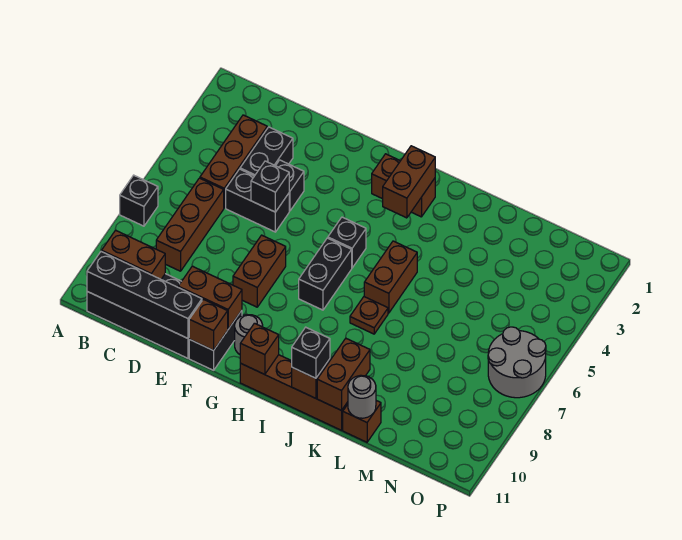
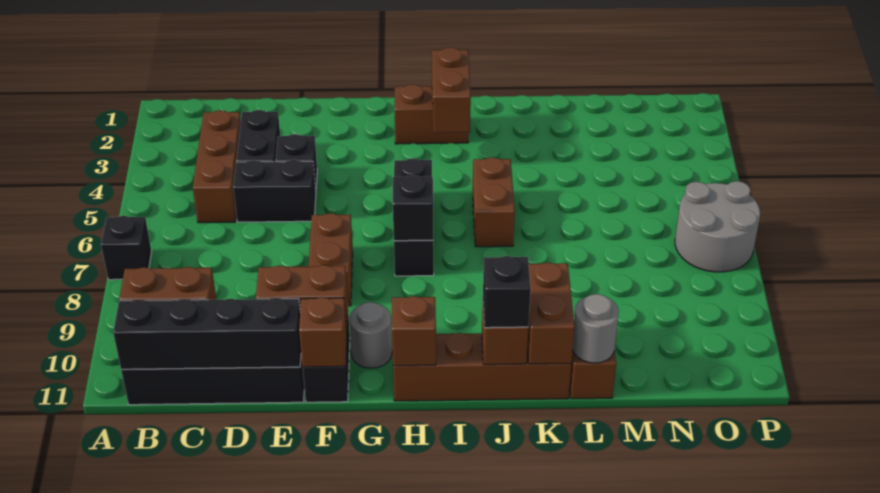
brown brick C6:C8 level 1 -> none
black brick E5 level 2 -> black brick H7 level 2
brown plate J7 level 1 -> none

